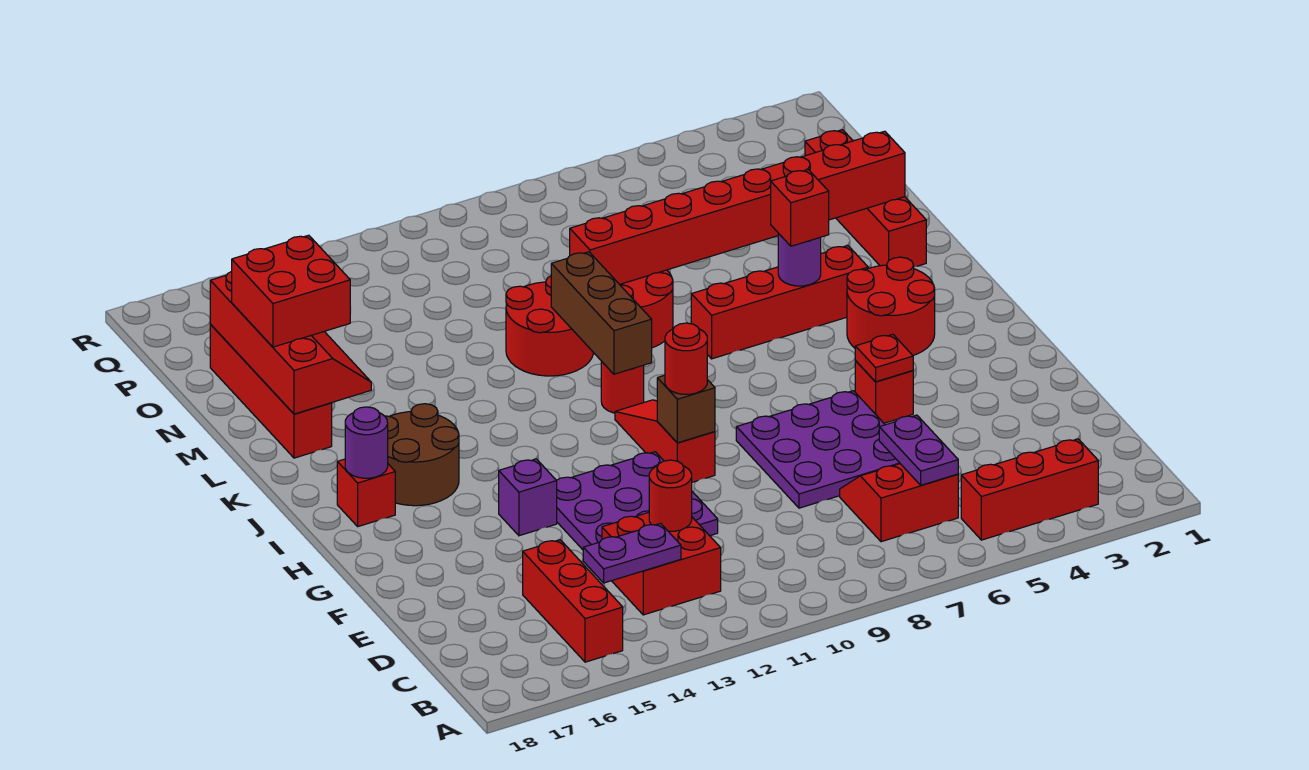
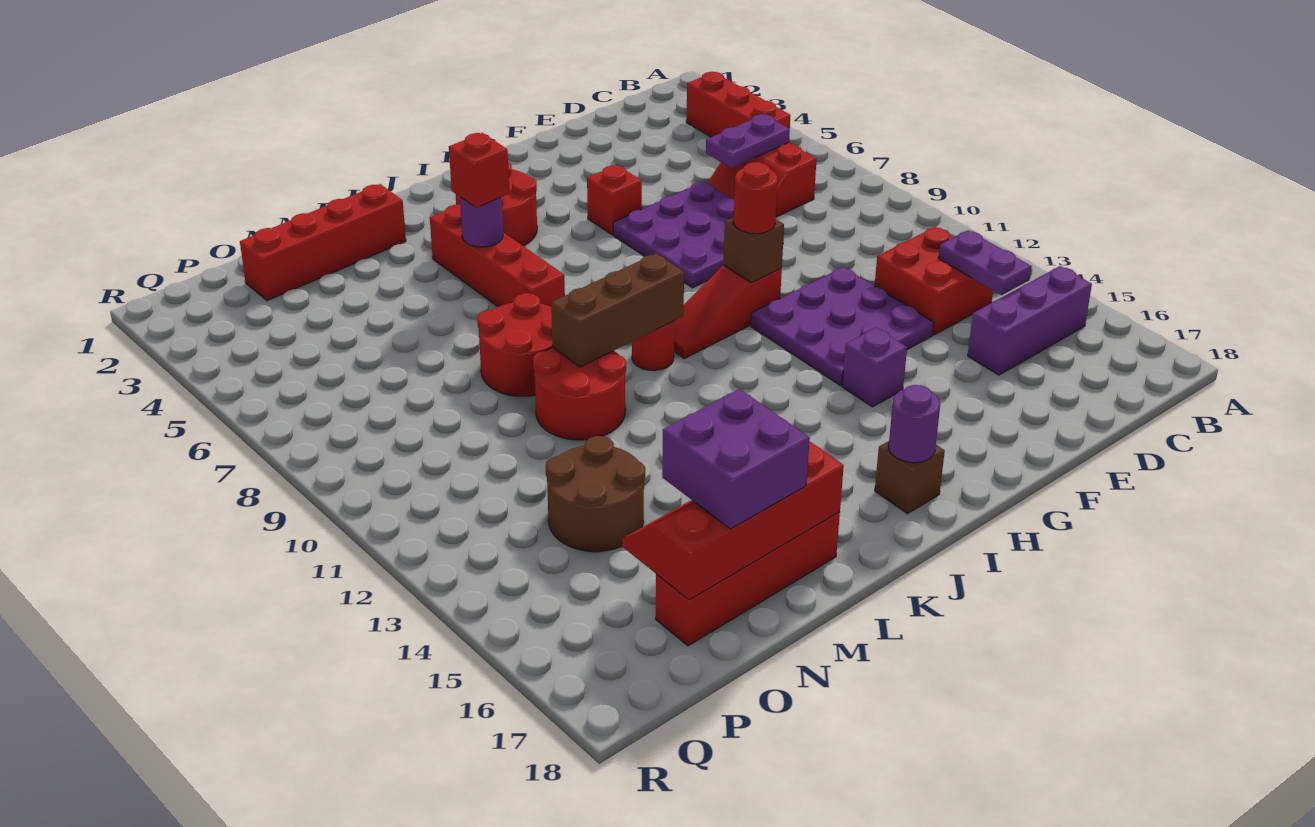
red brick B15:D15 level 1 -> purple brick B15:D15 level 1
red round brick D12 level 2 -> none
red plate G5 level 2 -> none
brown round brick I15:J16 level 1 -> brown round brick N13:O14 level 1
red brick I17 level 1 -> brown brick I17 level 1
red brick M2:M9 level 2 -> none
red brick M16:N17 level 3 -> purple brick M16:N17 level 3

